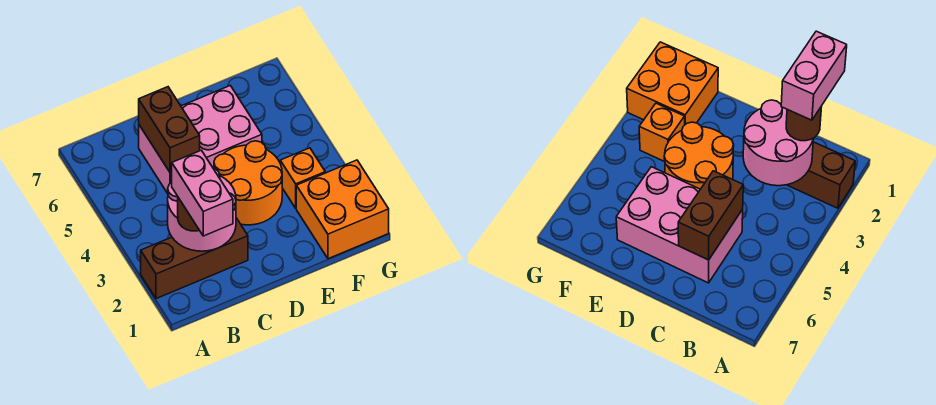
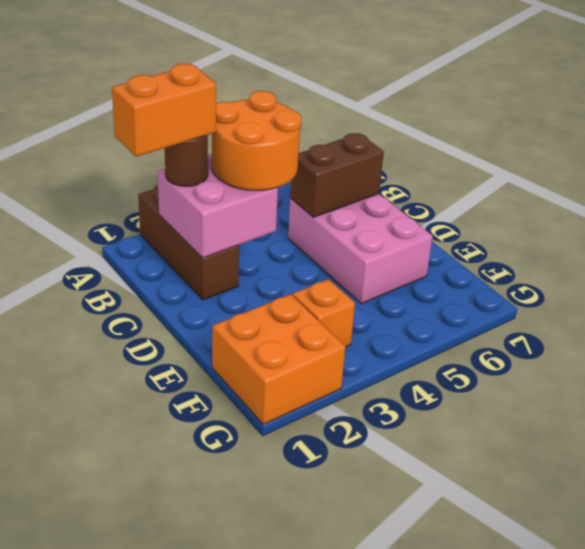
pink brick B1:B2 level 4 -> orange brick B1:B2 level 4
pink round brick B2:C3 level 2 -> pink brick B2:C3 level 2
orange round brick D3:E4 level 1 -> orange round brick B3:C4 level 3

